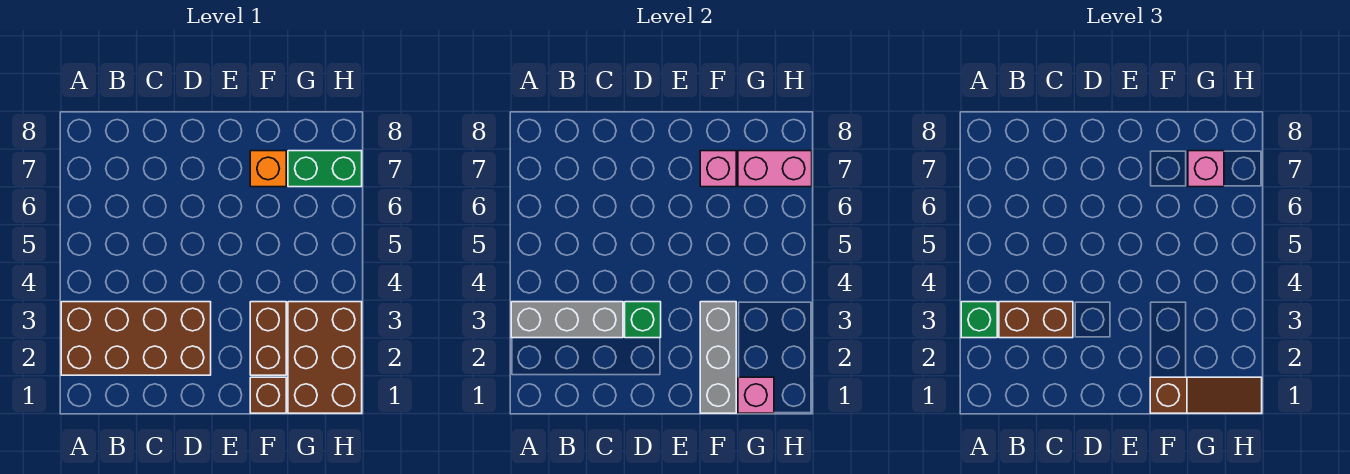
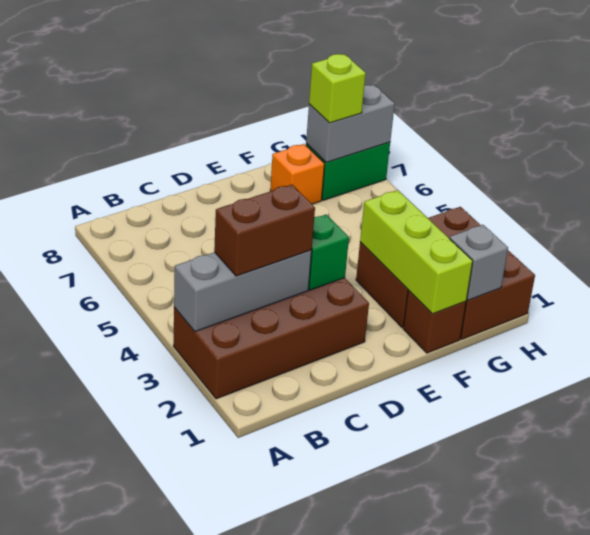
green brick A3 level 3 -> none
grey brick F1:F3 level 2 -> lime brick F1:F3 level 2
brown slope F1:H1 level 3 top F -> none
pink brick F7 level 2 -> none
pink brick G1 level 2 -> grey brick G1 level 2
pink brick G7:H7 level 2 -> grey brick G7:H7 level 2
pink brick G7 level 3 -> lime brick G7 level 3

